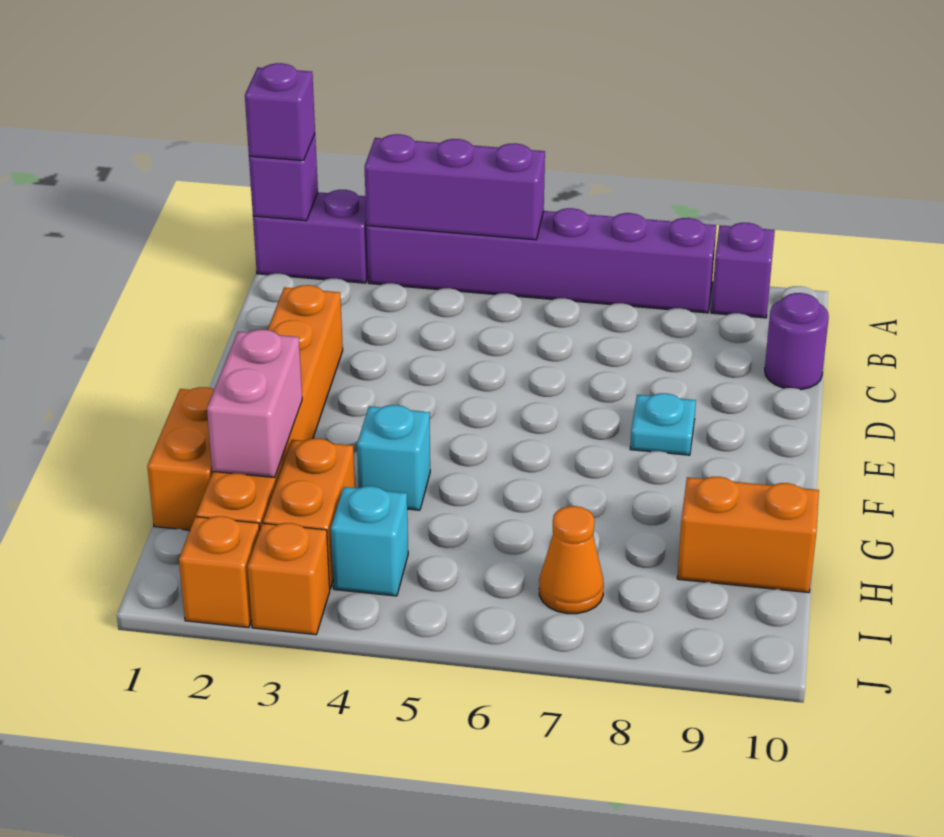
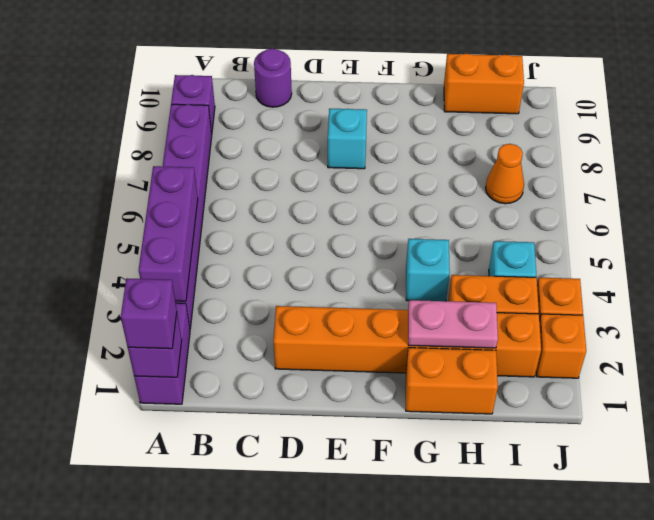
cyan plate E8 level 1 -> cyan brick E8 level 1
pink brick G2:H2 level 2 -> pink plate G2:H2 level 2
orange brick H9:H10 level 1 -> orange brick H10:I10 level 1

